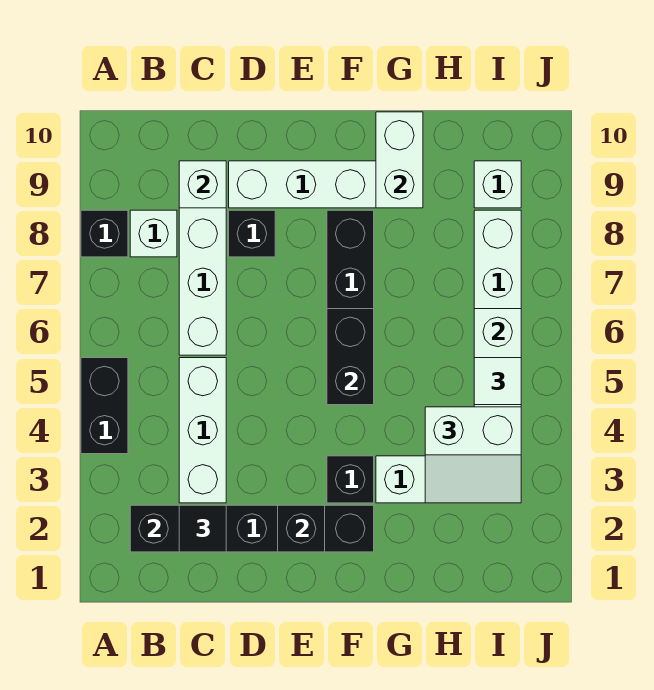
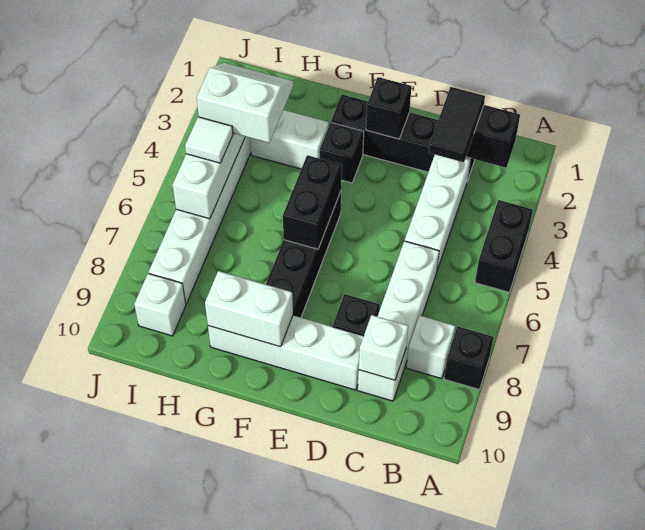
black tile C2 level 3 -> black tile C2:C3 level 3
white brick G9:G10 level 2 -> white brick F9:G9 level 2

